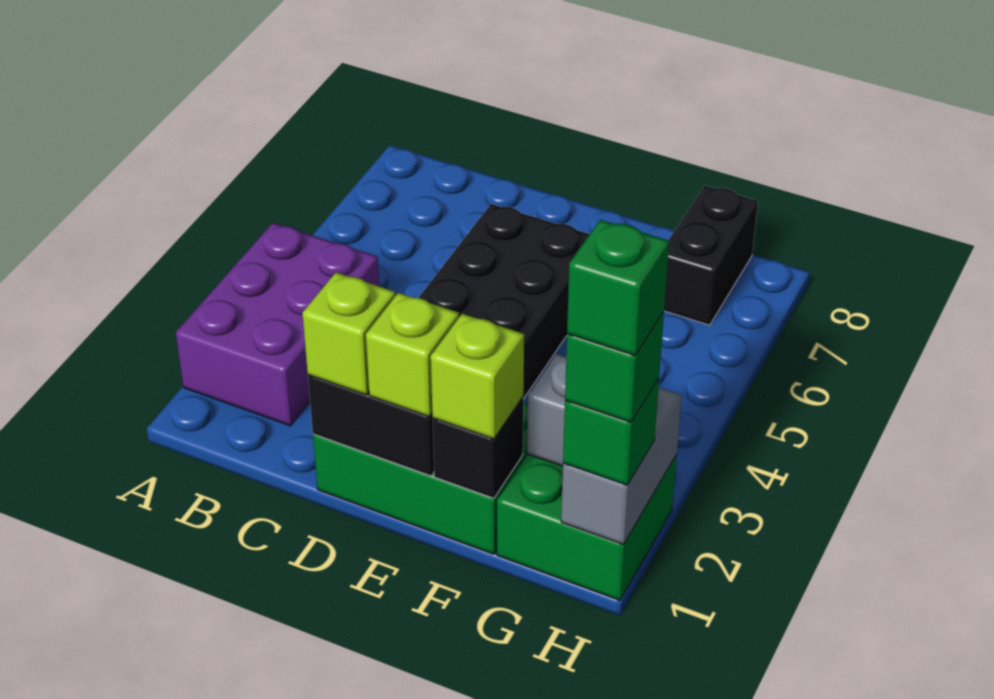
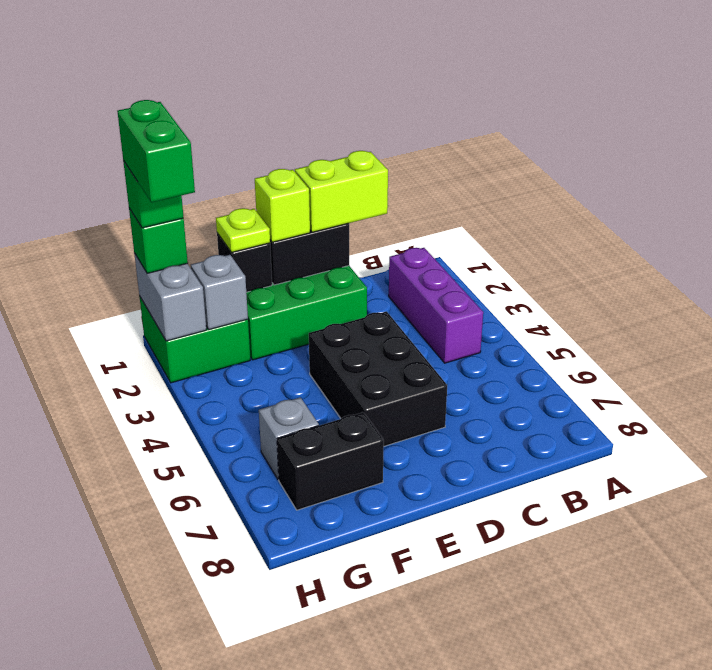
purple brick A2:B4 level 1 -> purple brick B2:B4 level 1
lime brick D1 level 3 -> lime brick C1:D1 level 3
lime brick F1 level 3 -> lime plate F1 level 3
none -> grey brick G6 level 1
black brick G7:G8 level 1 -> black brick F7:G7 level 1
green brick H1 level 5 -> green brick H1:H2 level 5

